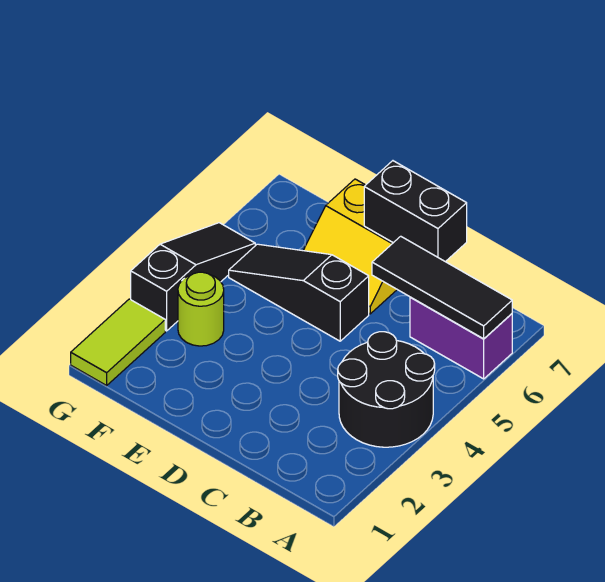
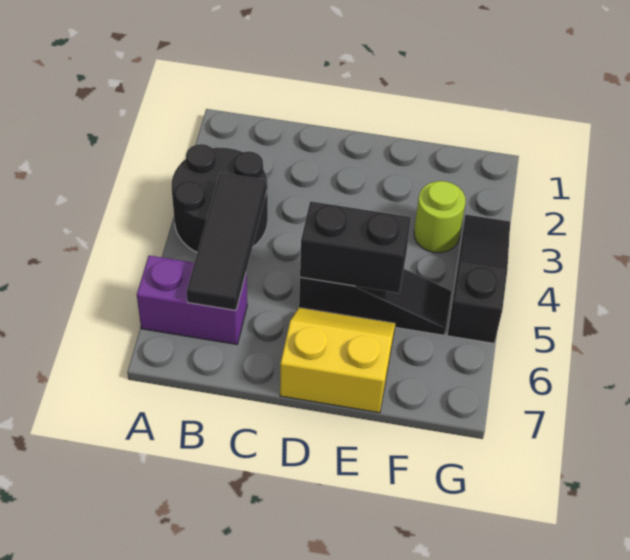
black tile A6:C6 level 2 -> black tile B4:B6 level 2
black brick C7:D7 level 2 -> black brick D5:E5 level 2
lime tile G1:G2 level 1 -> none
black slope G3:G5 level 1 top 3 -> black slope G3:G5 level 1 top 5

